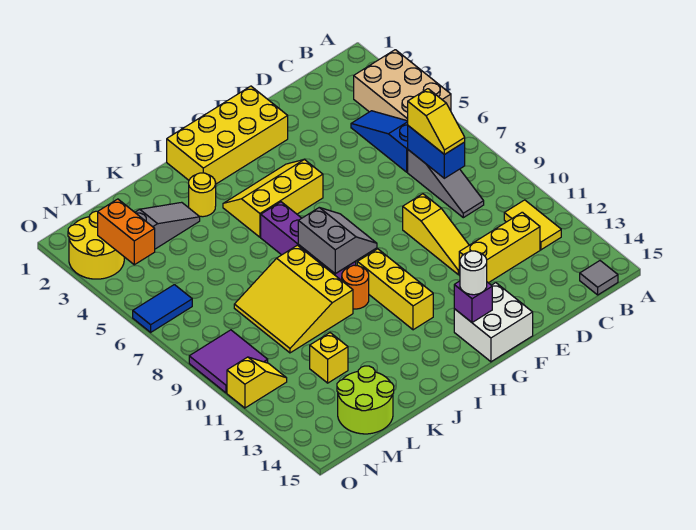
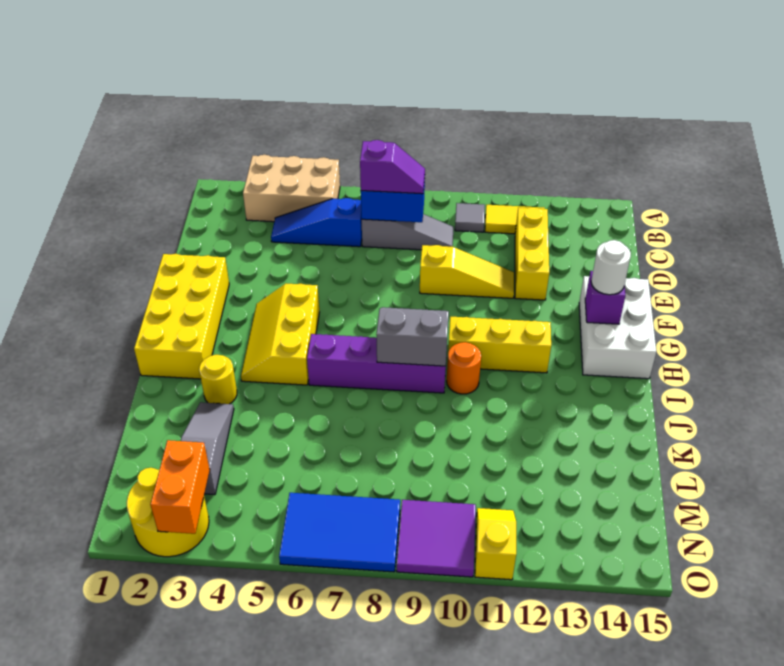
grey tile B15 level 1 -> grey tile B10 level 1
yellow slope C7:C8 level 3 top 7 -> purple slope C7:C8 level 3 top 7
white brick F14:G15 level 1 -> white brick F14:H15 level 1
yellow slope J8:L10 level 1 top J -> none
yellow brick L12 level 1 -> none
lime round brick L14:M15 level 1 -> none
orange brick N3:N4 level 2 -> orange brick N3:O3 level 2
blue tile N6:O6 level 1 -> blue tile N6:O8 level 1

